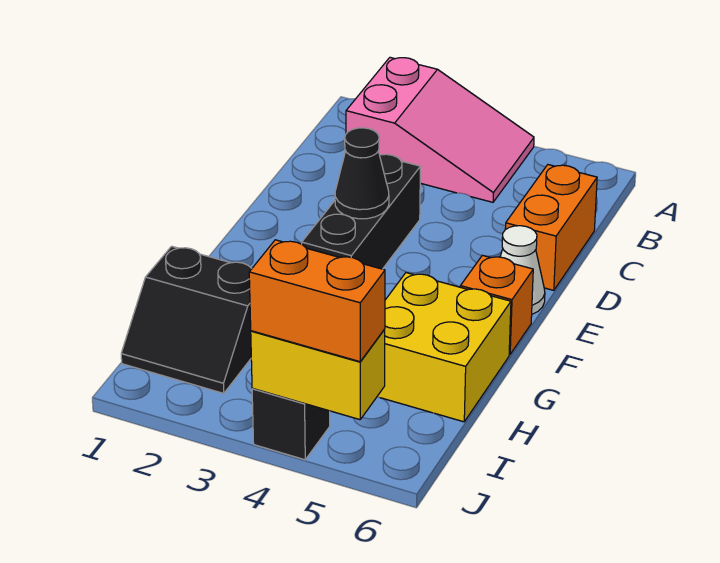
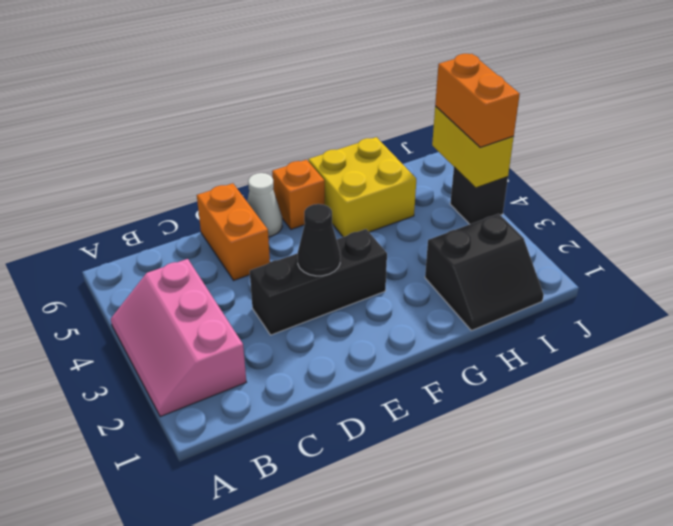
pink slope A2:B4 level 1 top 2 -> pink slope A2:B4 level 1 top B
orange brick C6:D6 level 1 -> orange brick D5:D6 level 1
black slope H1:I2 level 1 top H -> black slope H1:I2 level 1 top 2

